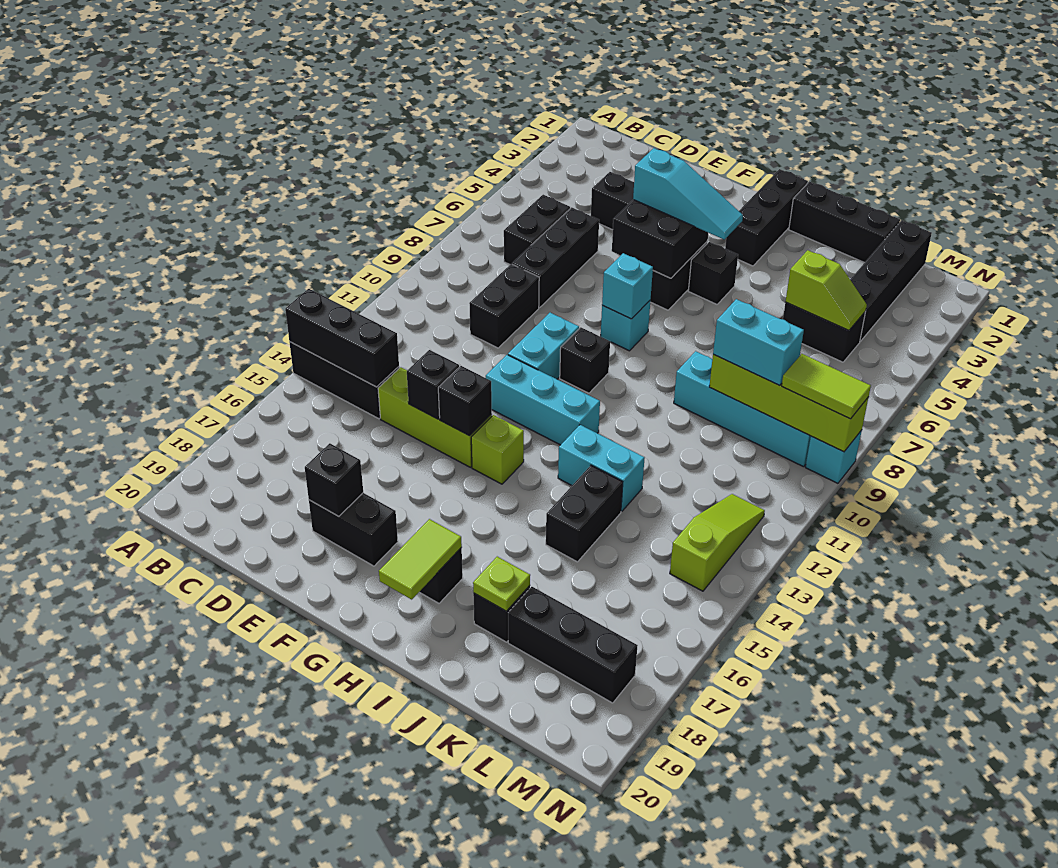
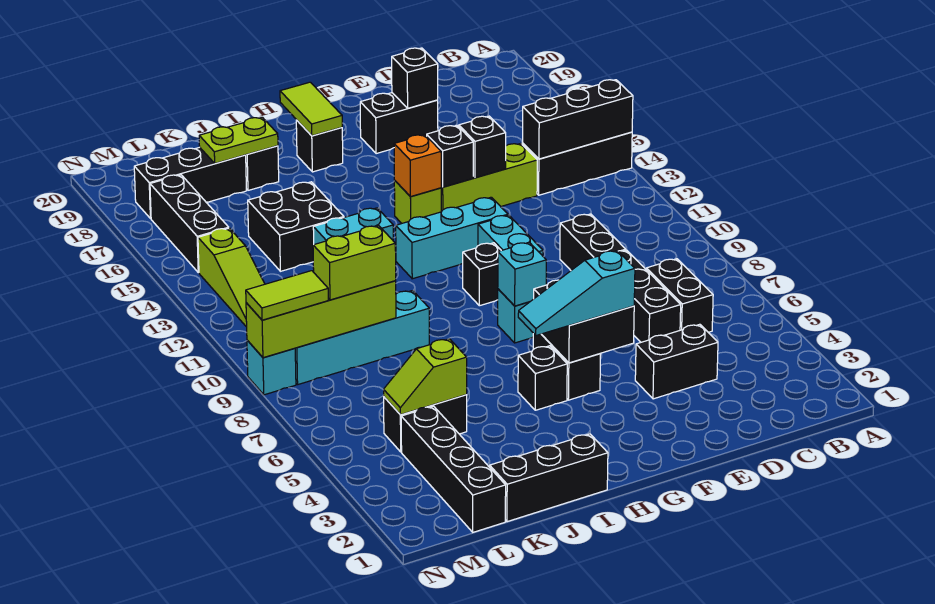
none -> orange brick G14 level 2
black brick H1:H3 level 1 -> black brick M15:M17 level 1
black brick J14:J15 level 1 -> black brick J14:K15 level 1
lime plate J18 level 2 -> lime plate J18:K18 level 2
cyan brick K9:L9 level 3 -> lime brick K9:L9 level 3

